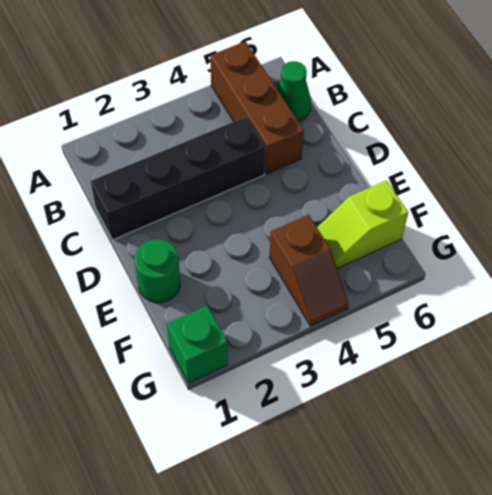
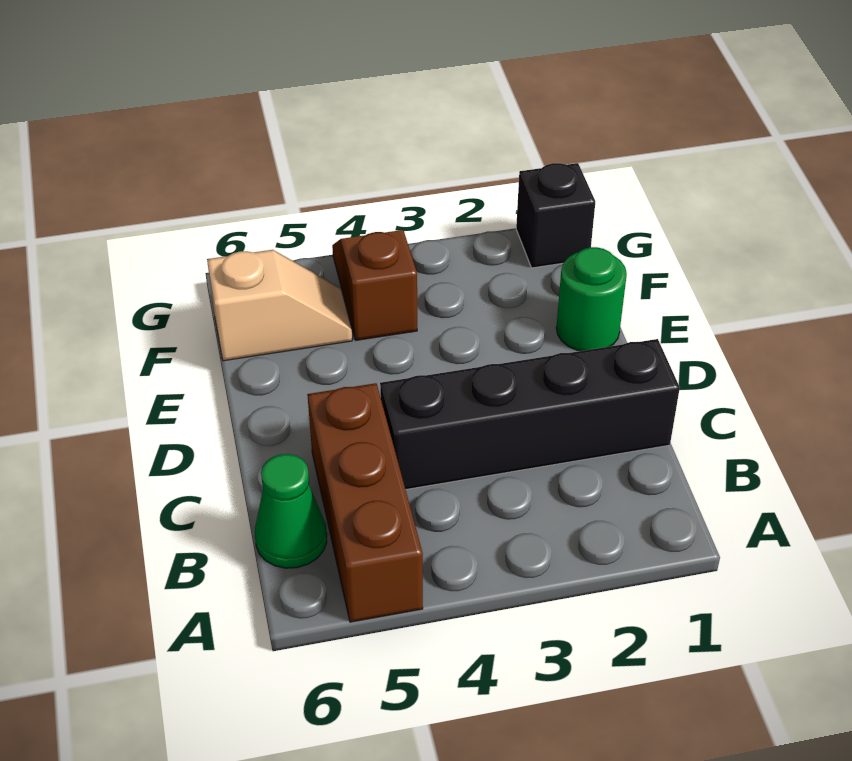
lime slope F5:F6 level 1 top 6 -> tan slope F5:F6 level 1 top 6
green brick G1 level 1 -> black brick G1 level 1

